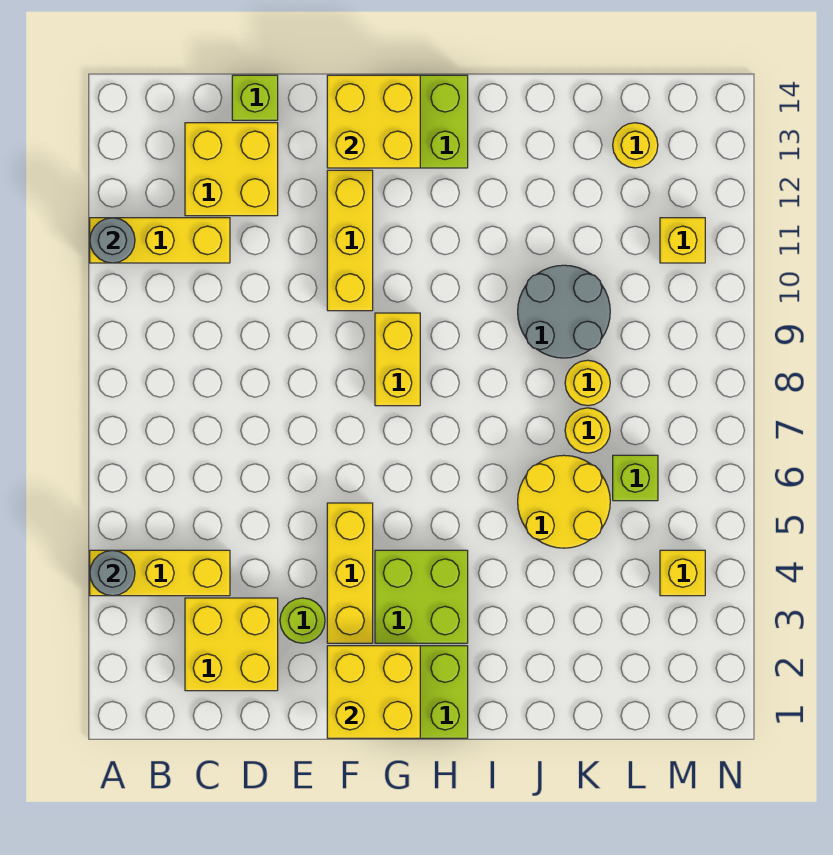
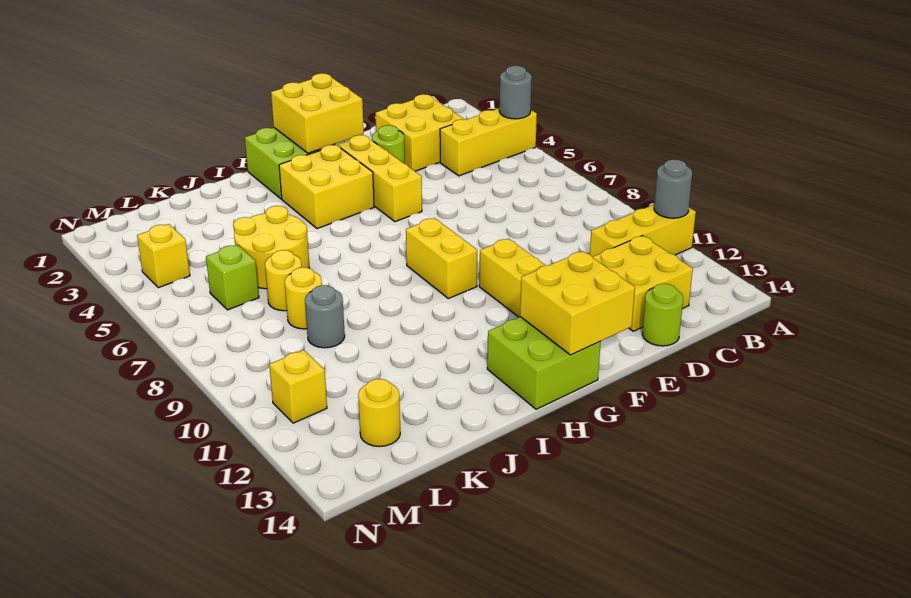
lime brick D14 level 1 -> lime round brick D14 level 1
lime brick G3:H4 level 1 -> yellow brick G3:H4 level 1
grey round brick J9:K10 level 1 -> grey round brick K9 level 1

